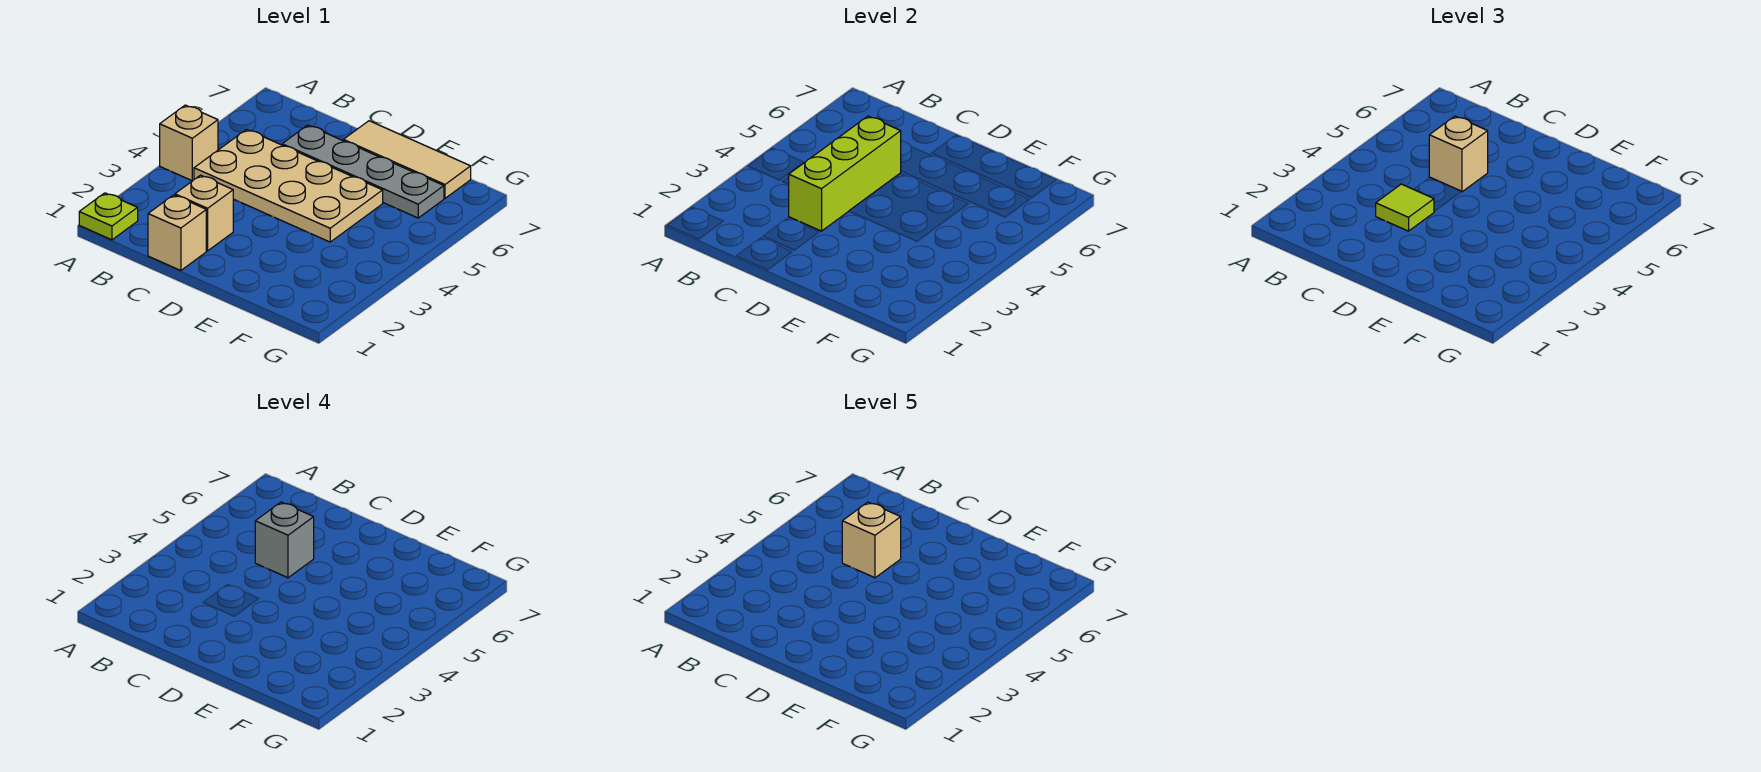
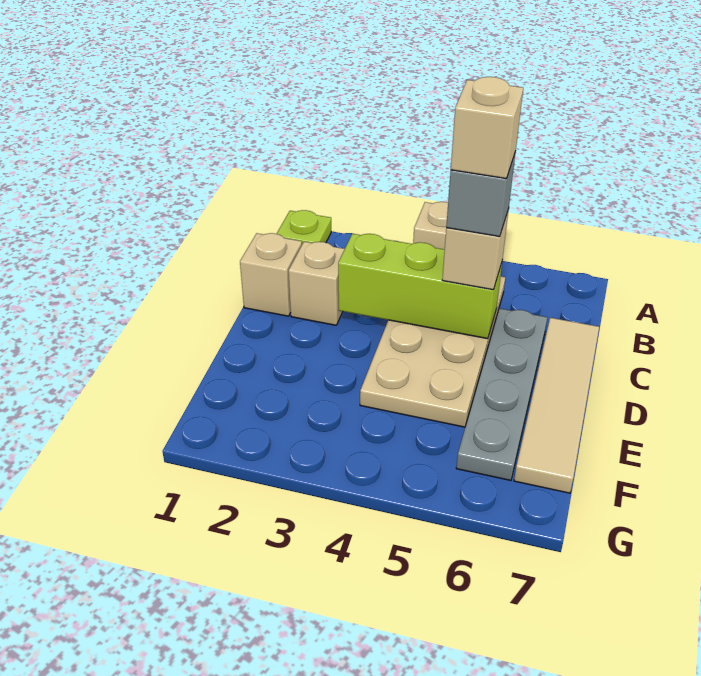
lime tile C3 level 3 -> none
tan tile D7:F7 level 1 -> tan tile C7:F7 level 1

